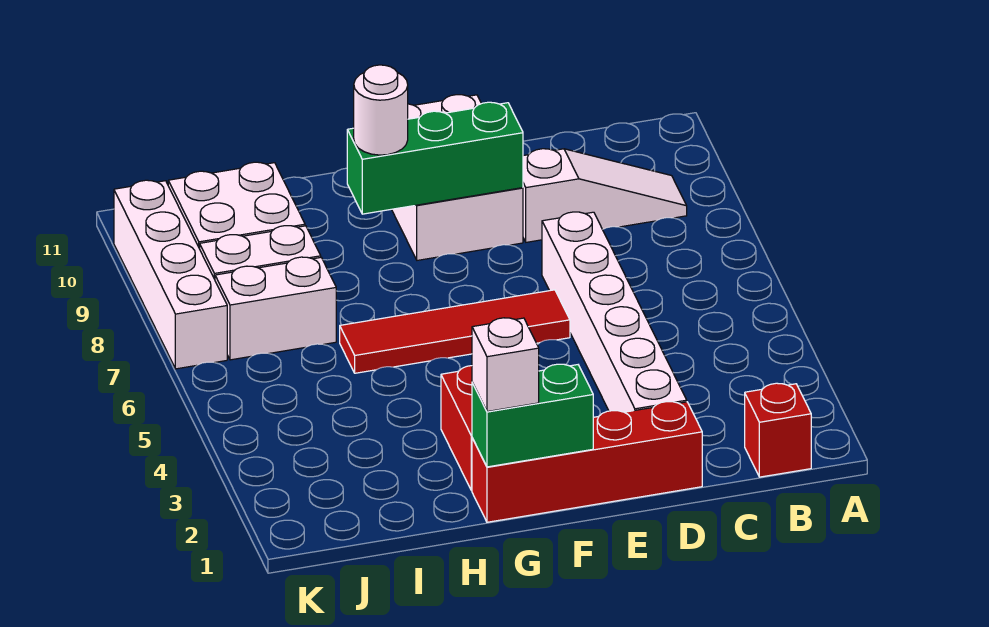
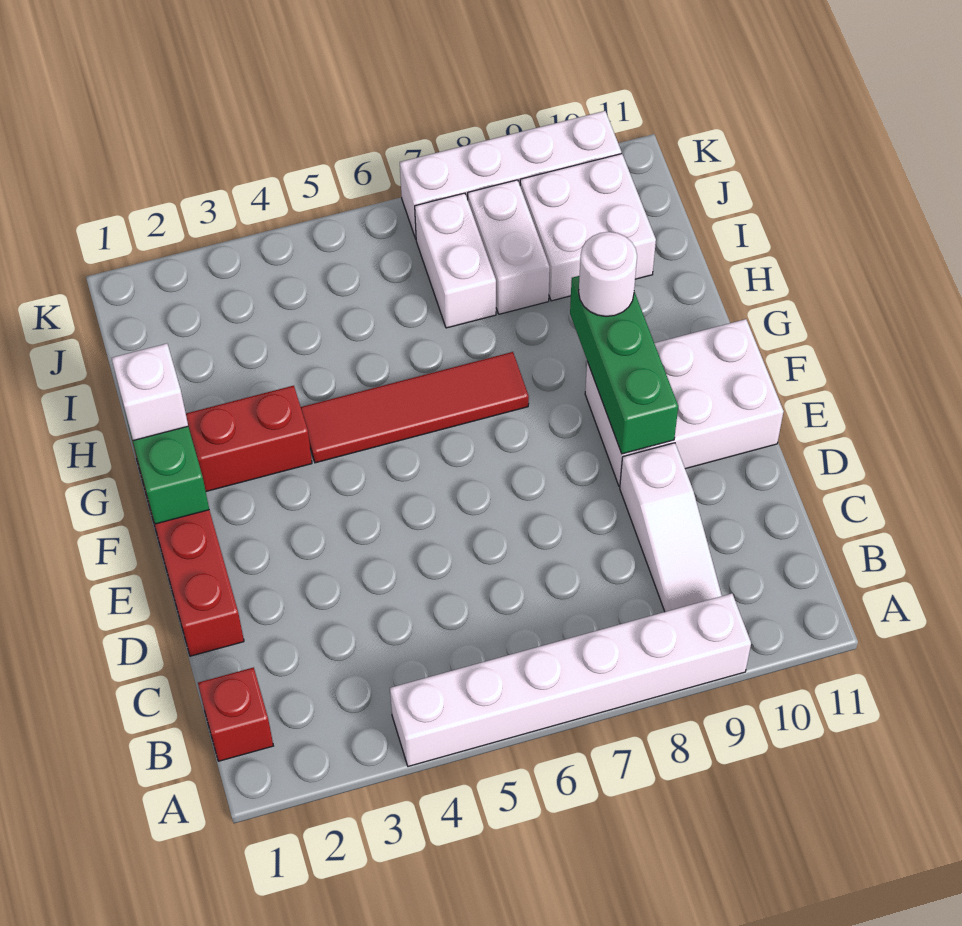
white brick D2:D7 level 1 -> white brick A4:A9 level 1
red tile E6:H6 level 1 -> red tile G4:G7 level 1

